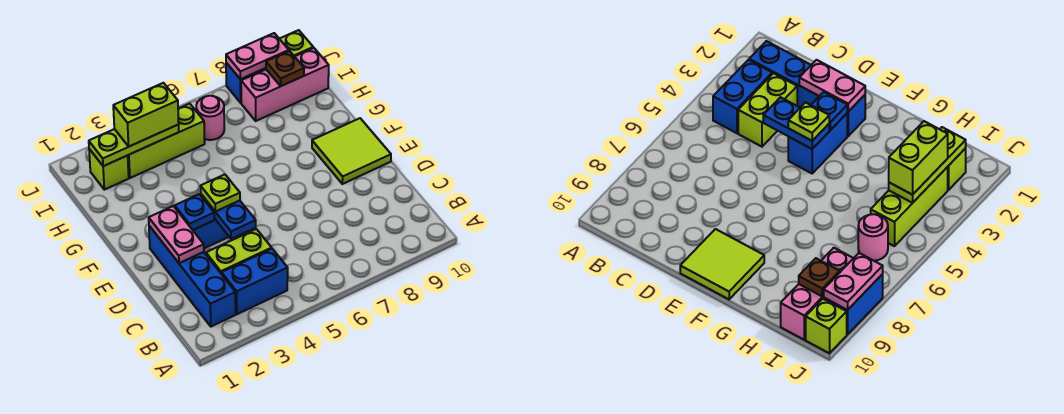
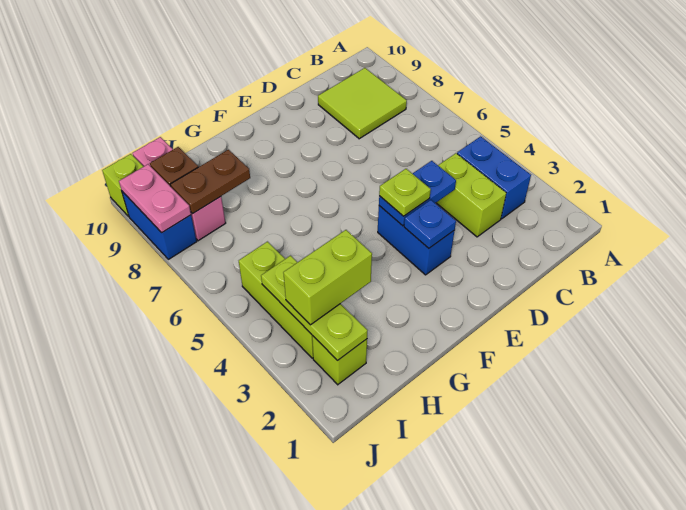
blue brick B2:E2 level 1 -> none
pink plate D2:E2 level 2 -> none
lime tile E9:F10 level 1 -> lime tile B8:C9 level 1
none -> brown plate H8:I8 level 2
lime brick I3:I4 level 3 -> lime brick H3:I3 level 3
pink round brick I6 level 1 -> none

